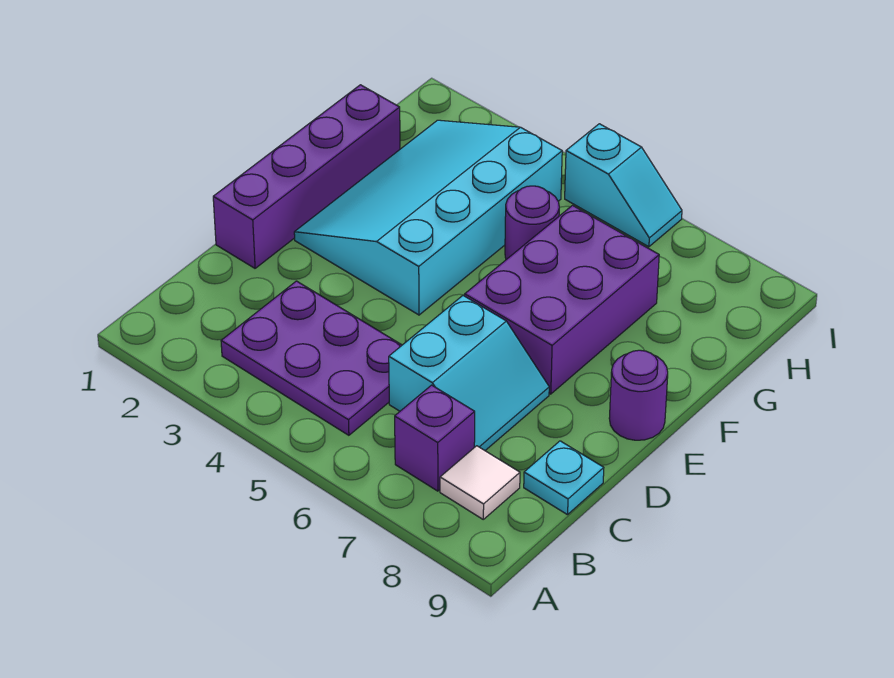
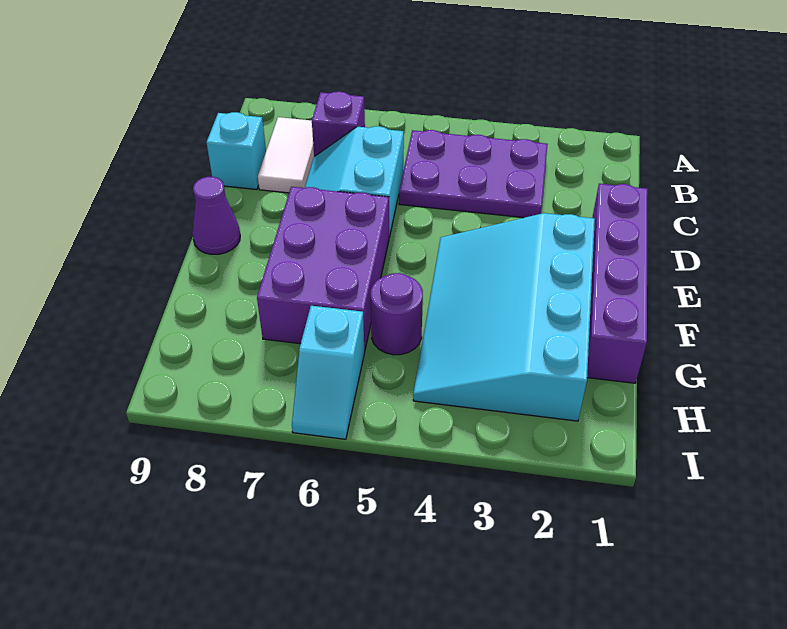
white tile B8 level 1 -> white tile B8:C8 level 1
cyan plate C9 level 1 -> cyan brick C9 level 1
cyan slope E2:H4 level 1 top 4 -> cyan slope E2:H4 level 1 top 2
purple round brick E9 level 1 -> purple cone E9 level 1
cyan slope I5:I6 level 1 top 5 -> cyan slope H6:I6 level 1 top H

